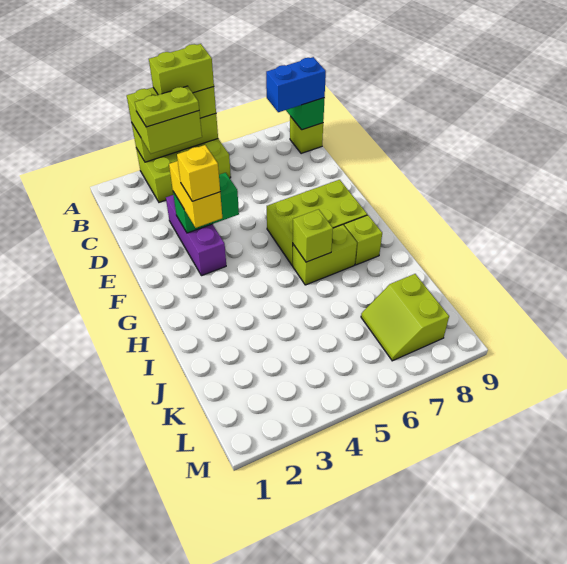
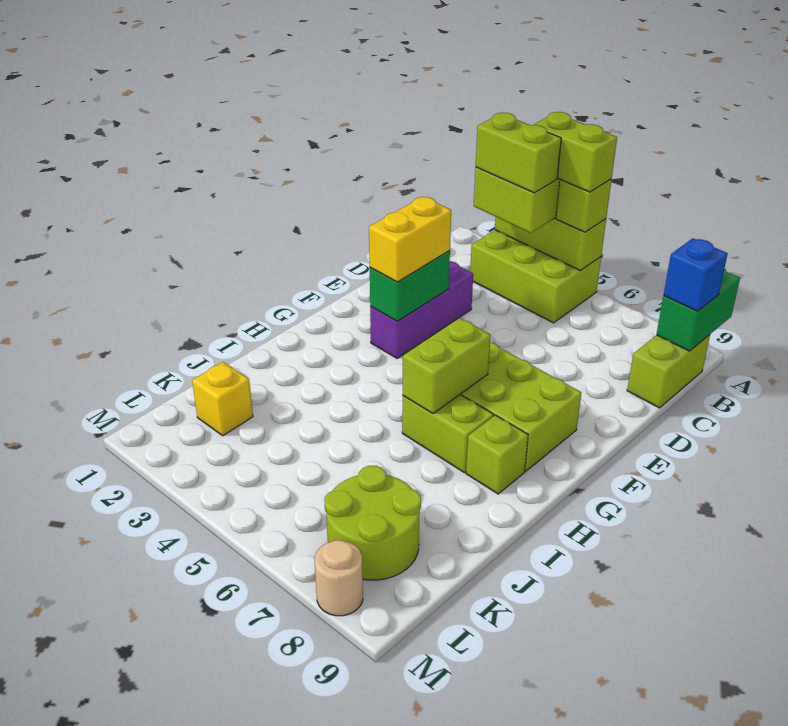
lime plate B3:B4 level 4 -> lime brick B3:B4 level 4
blue brick B8:B9 level 3 -> blue brick B9 level 3
lime brick B9 level 1 -> lime brick B9:C9 level 1
green brick E3:E4 level 2 -> green brick E3:F3 level 2
yellow brick F3 level 4 -> yellow brick K2 level 1
lime brick H6 level 2 -> lime brick G6:H6 level 2
lime slope K7:L8 level 1 top 8 -> lime round brick K7:L8 level 1
none -> tan round brick M8 level 1

